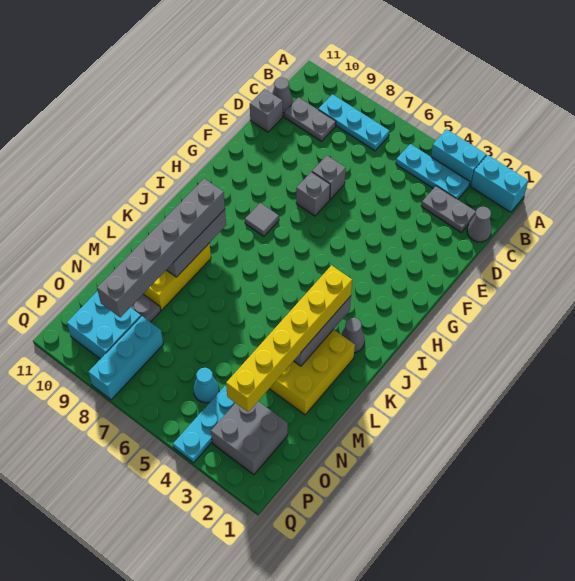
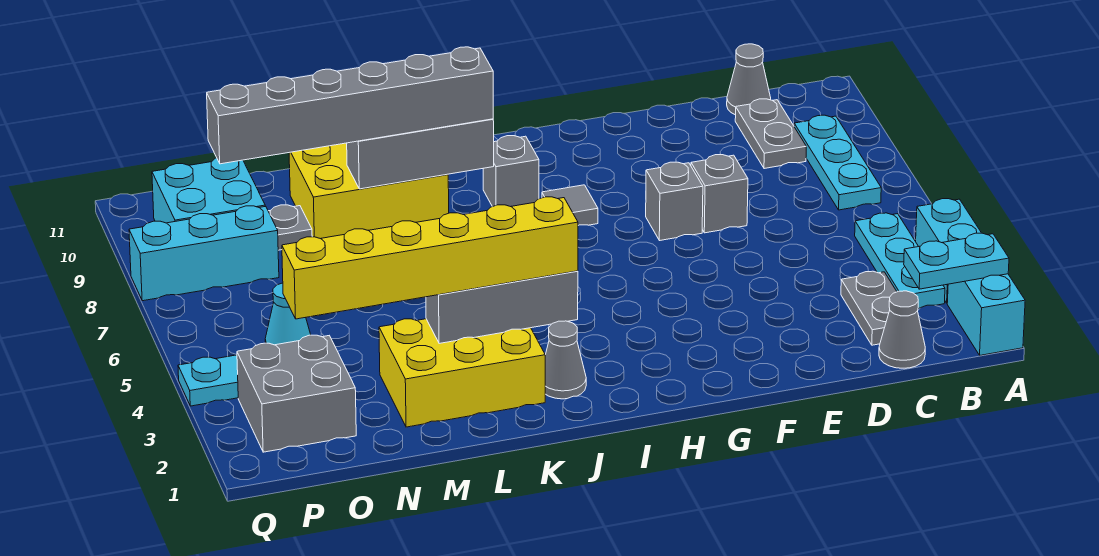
none -> cyan plate A2:B2 level 2
grey brick D11 level 1 -> grey brick I9 level 1

